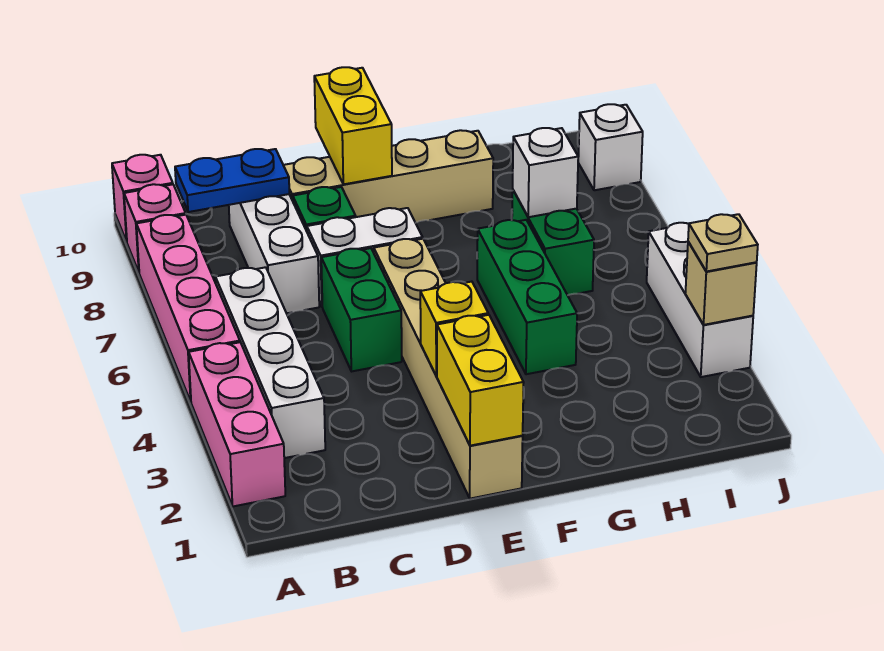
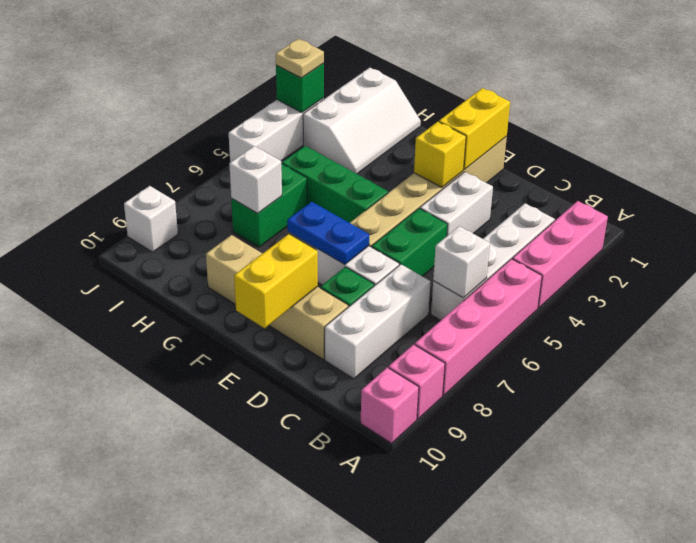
none -> white brick B6 level 2
blue plate B9:C9 level 2 -> blue plate E7:F7 level 2
none -> white brick D3:D4 level 1
green brick G4:G6 level 1 -> green brick F5:H5 level 1
none -> white slope H1:I3 level 1 top I
tan brick J3 level 2 -> green brick J3 level 2

